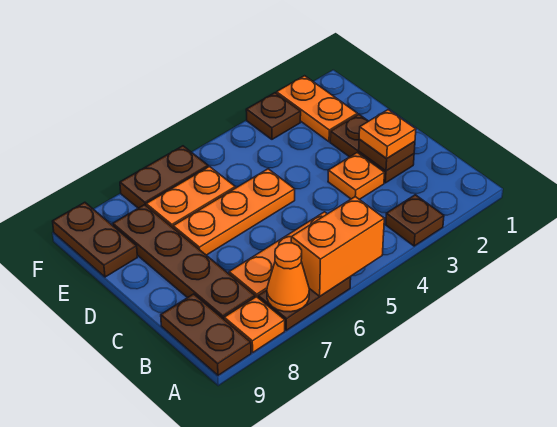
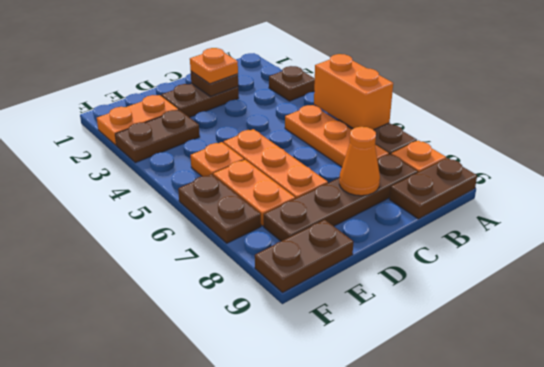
orange cone A7 level 2 -> orange cone C8 level 2
orange plate C3 level 1 -> orange plate E5 level 1
brown plate F3 level 1 -> brown plate E3:F3 level 1

